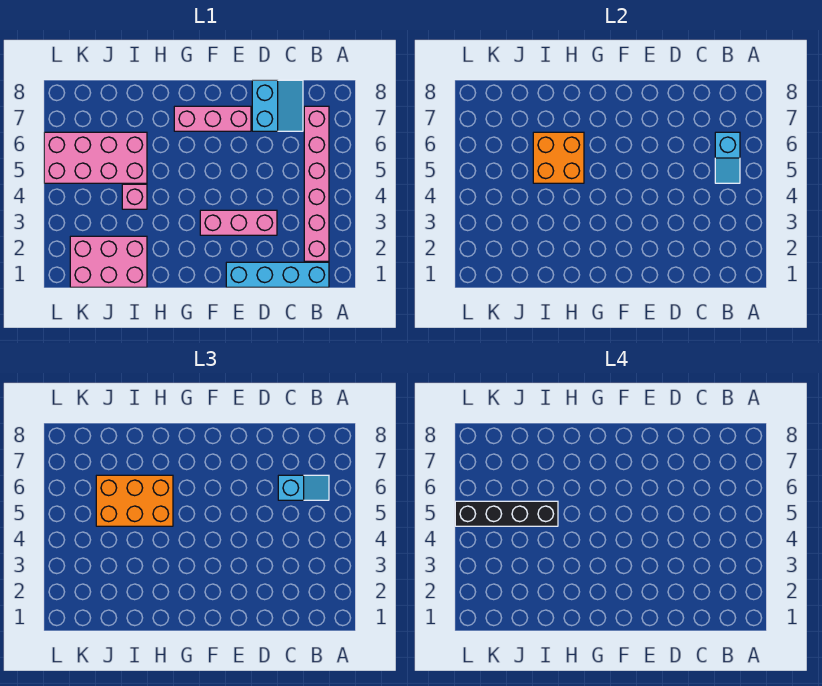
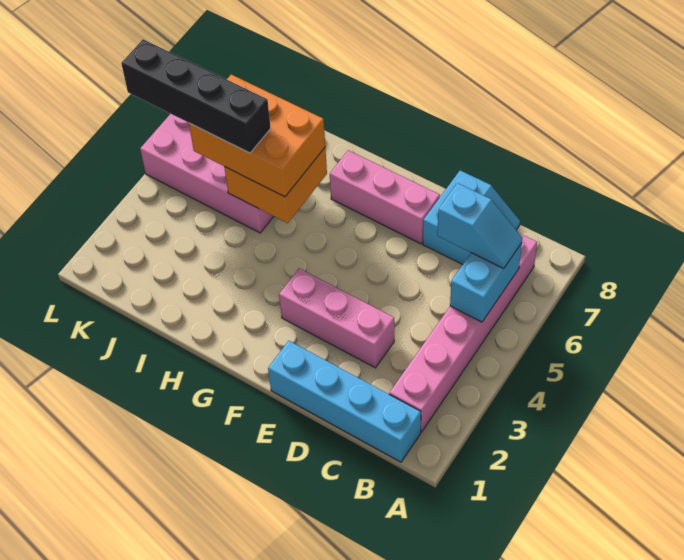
cyan slope B5:B6 level 2 top 6 -> cyan brick B5:B6 level 2
pink brick I1:K2 level 1 -> none
pink brick I4 level 1 -> none

